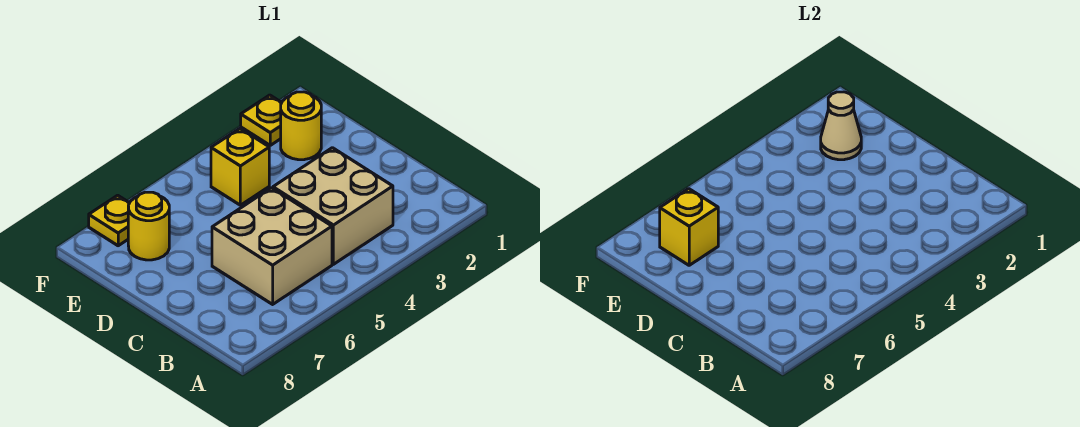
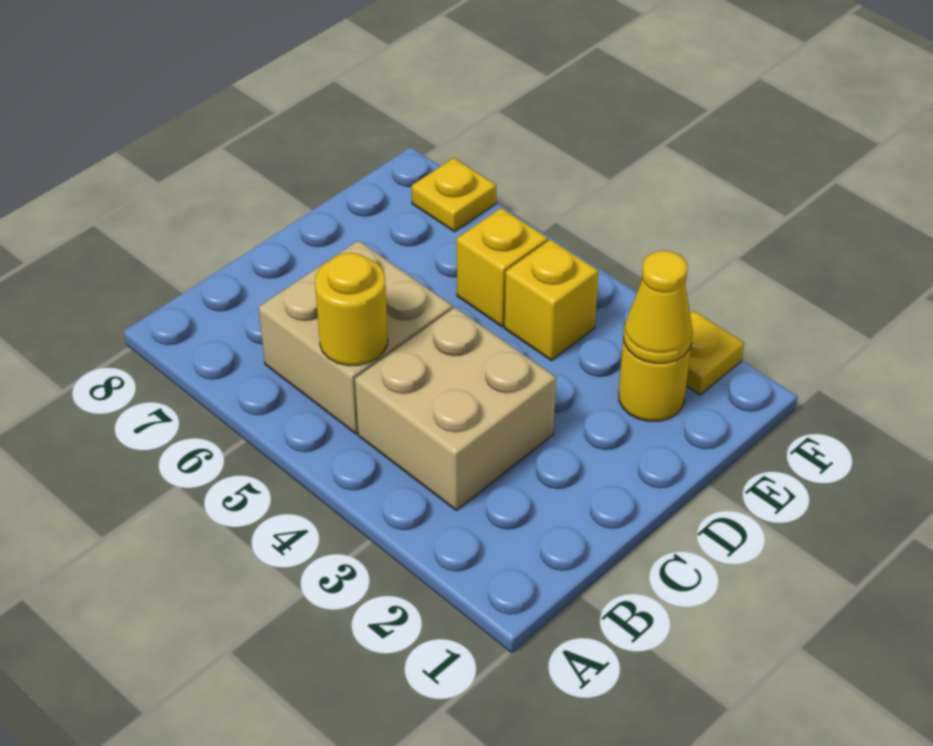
tan cone E2 level 2 -> yellow cone E2 level 2
yellow round brick E7 level 1 -> yellow round brick B5 level 2
yellow brick E7 level 2 -> yellow brick E5 level 1

